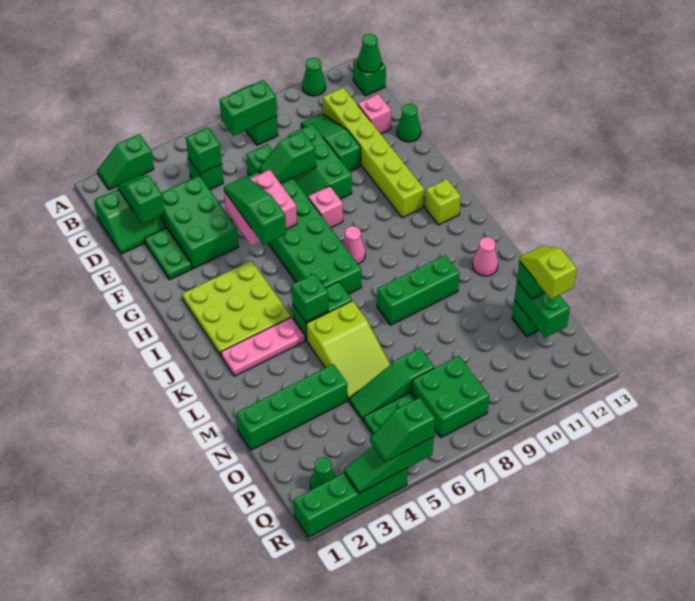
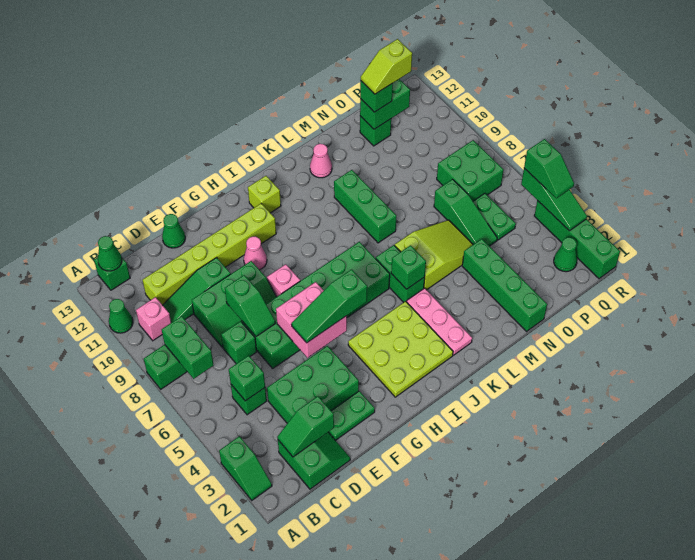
pink brick D12 level 1 -> pink brick B10 level 1
pink cone I8 level 1 -> pink cone G10 level 1

